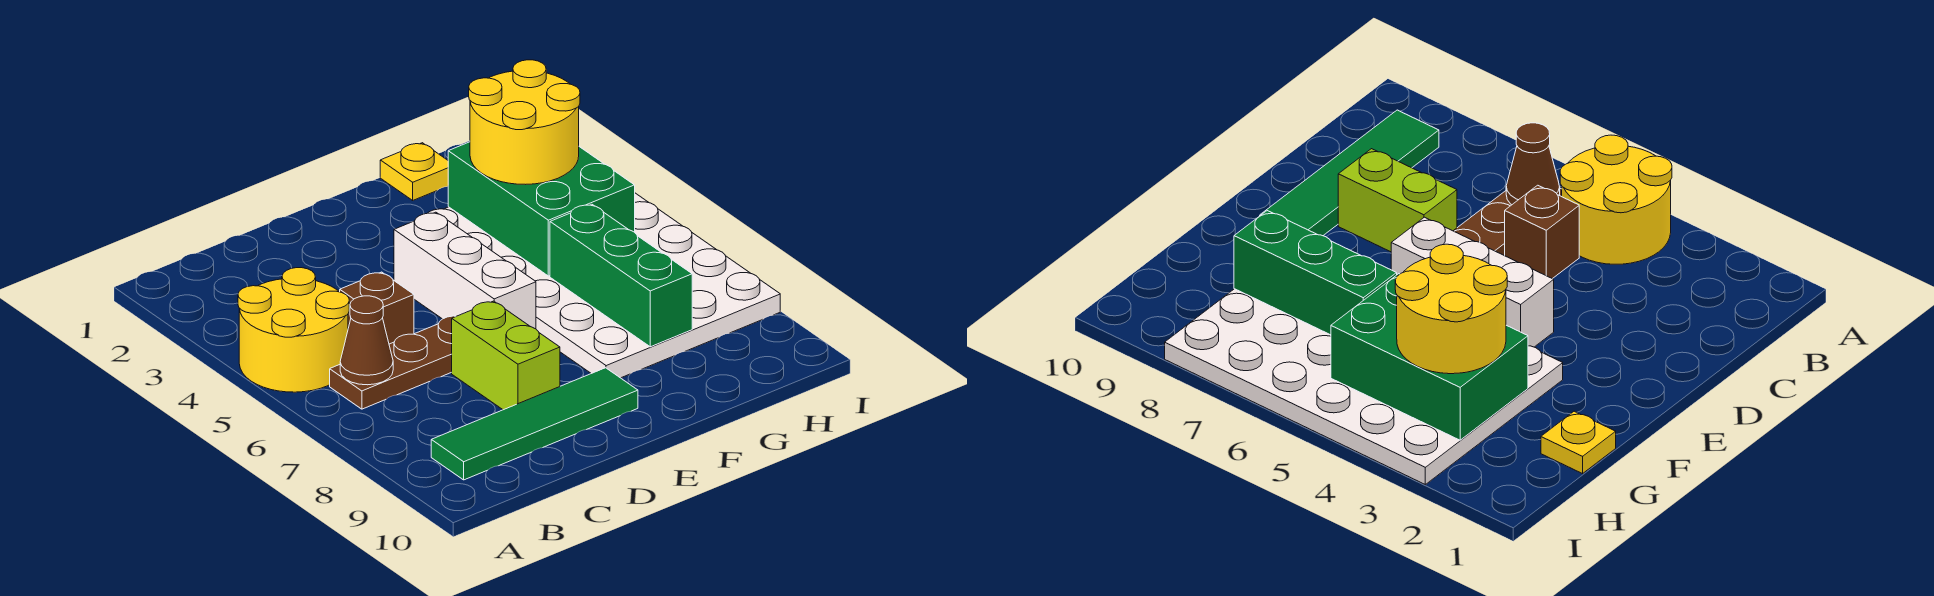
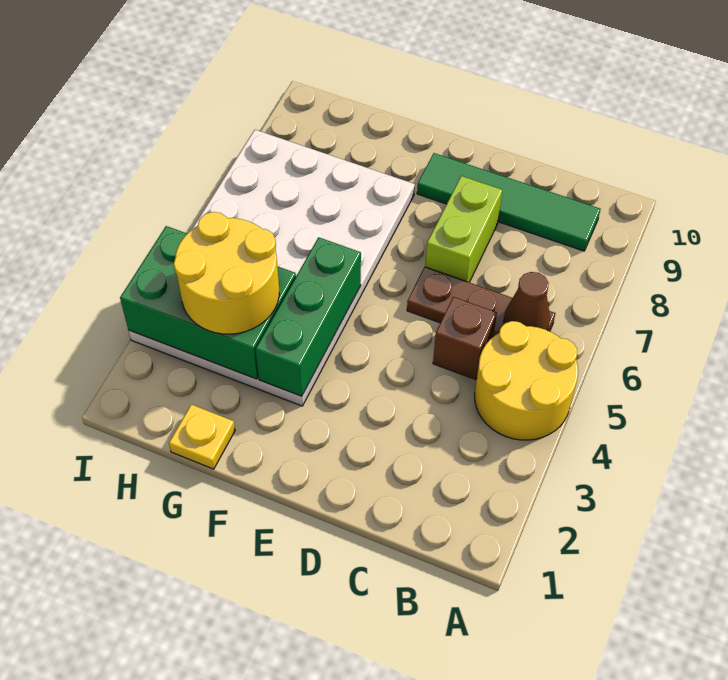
white brick E4:E6 level 1 -> none
green brick G3:H5 level 2 -> green brick G3:I4 level 2
green brick G6:G8 level 2 -> green brick F3:F5 level 2

